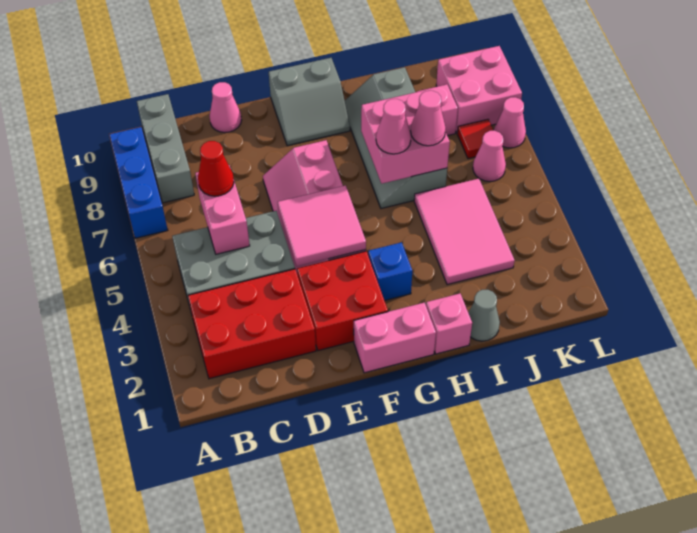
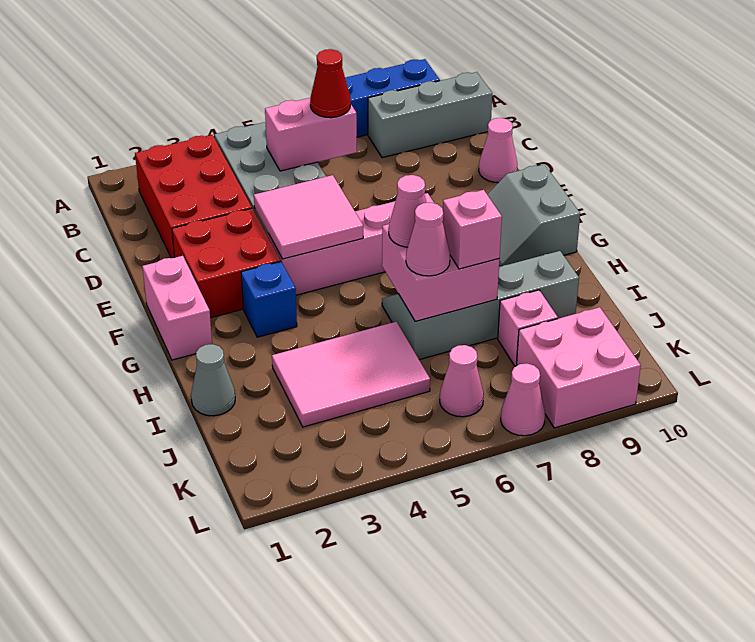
pink brick H1 level 1 -> pink brick I7 level 3
red tile K7 level 1 -> none

